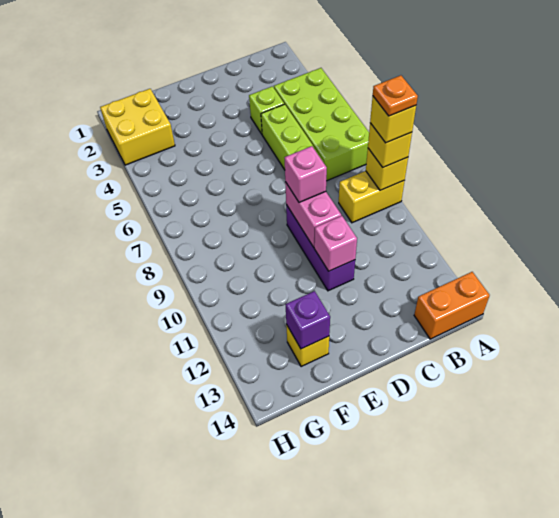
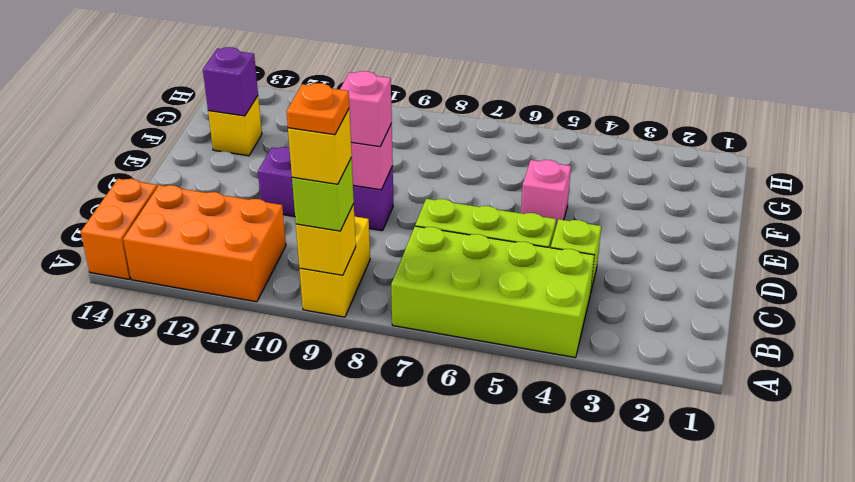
yellow brick A9 level 3 -> lime brick A9 level 3
none -> orange brick A11:B13 level 1
pink brick D11 level 2 -> pink brick E5 level 1
yellow brick G2:H3 level 1 -> none

